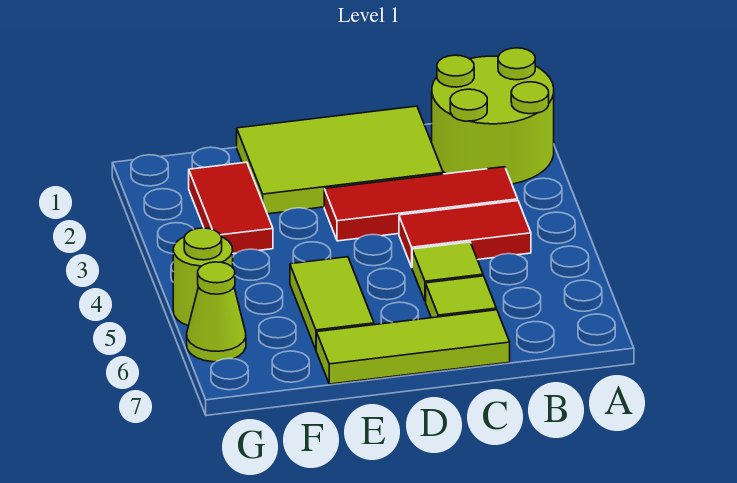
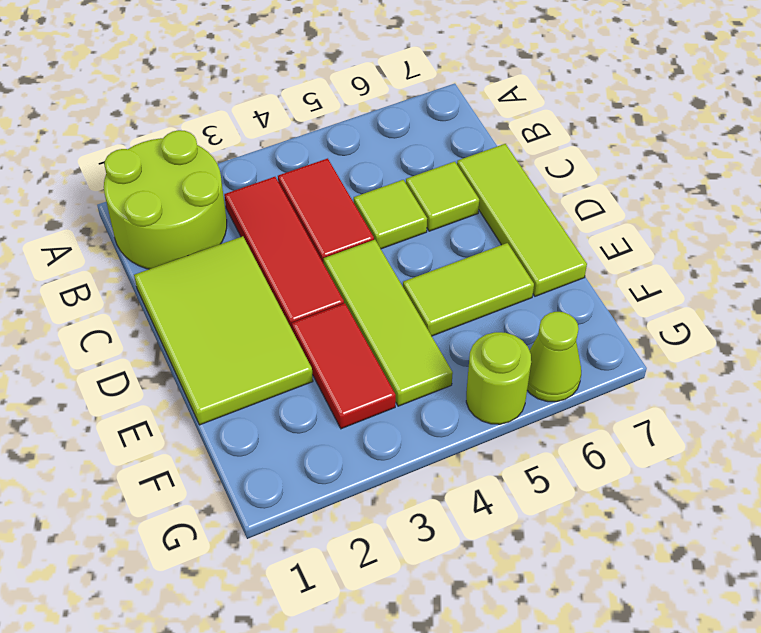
none -> lime tile D4:F4 level 1
red tile F2:F3 level 1 -> red tile E3:F3 level 1

